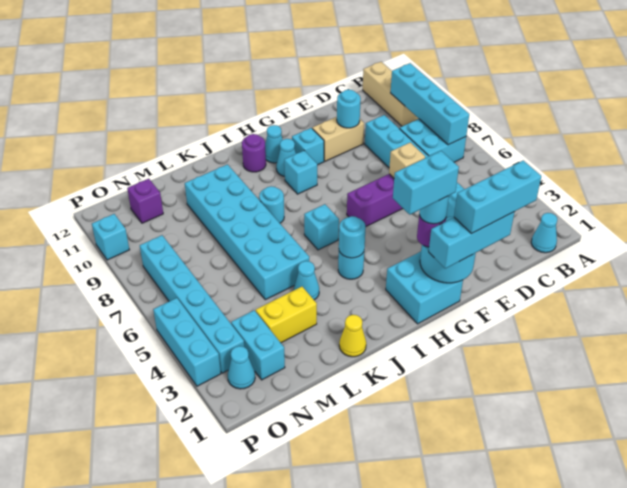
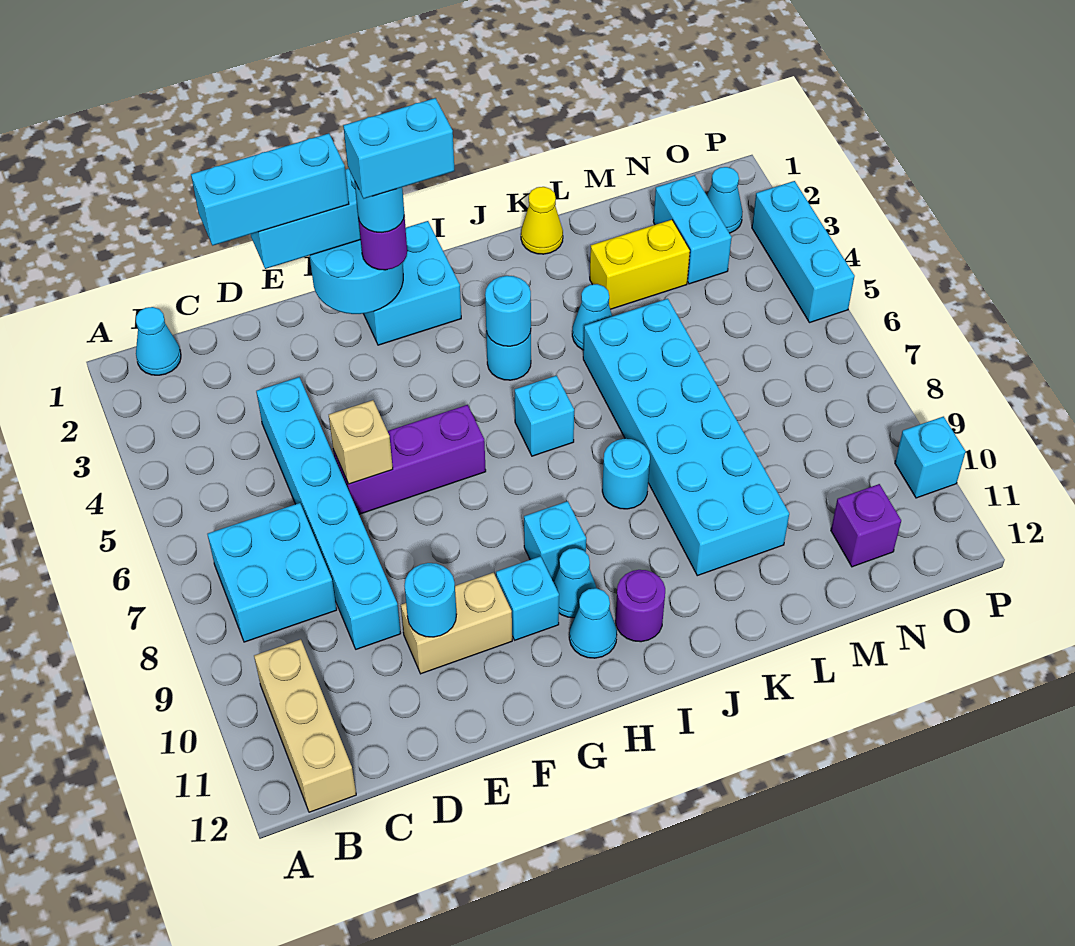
cyan brick B7:B10 level 2 -> none
cyan brick O3:O8 level 1 -> none

